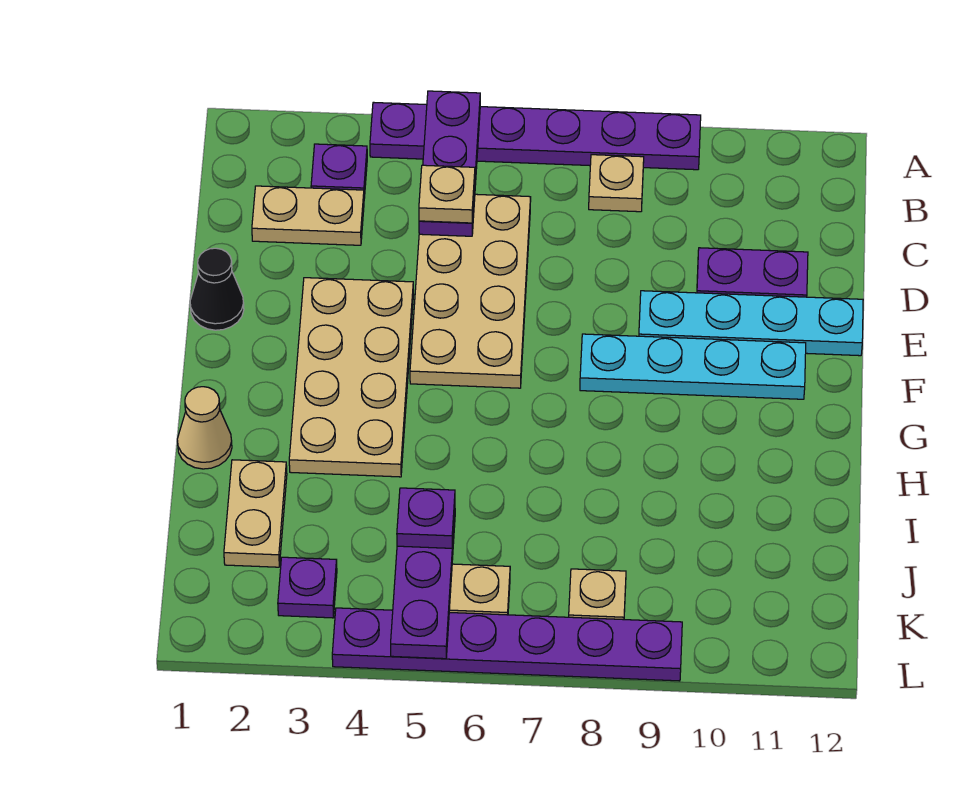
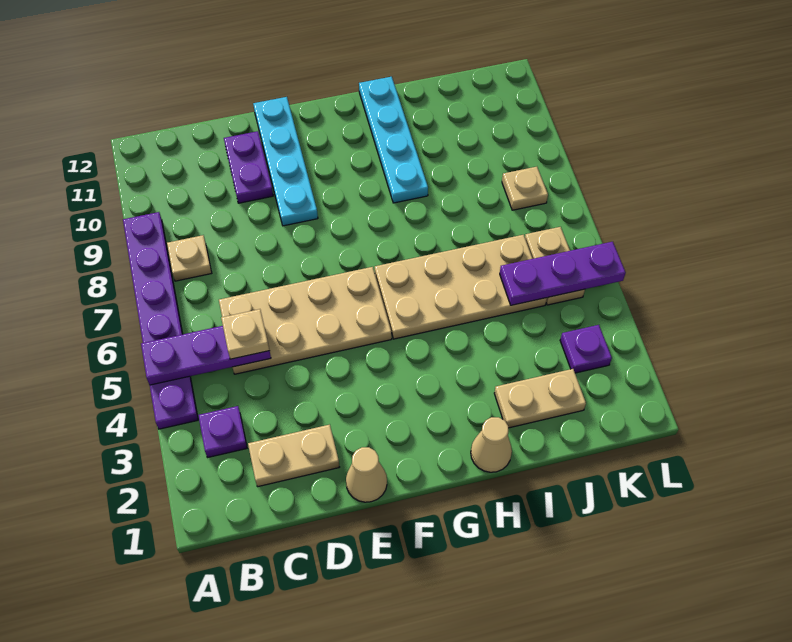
tan plate C2:C3 level 1 -> tan plate C2:D2 level 1
black cone E1 level 1 -> tan cone E1 level 1
tan plate E3:H4 level 1 -> tan plate G5:J6 level 1
cyan plate F8:F11 level 1 -> cyan plate H9:H12 level 1
purple plate J5 level 3 -> none
purple plate L4:L9 level 1 -> none

